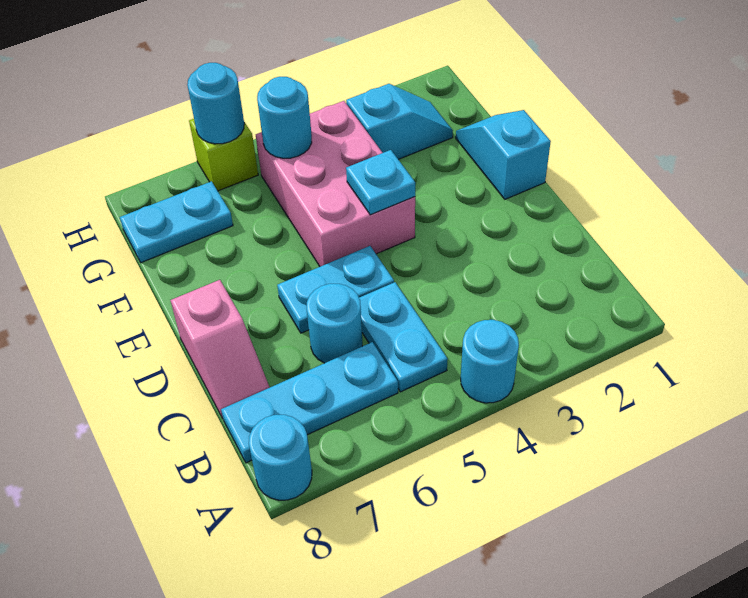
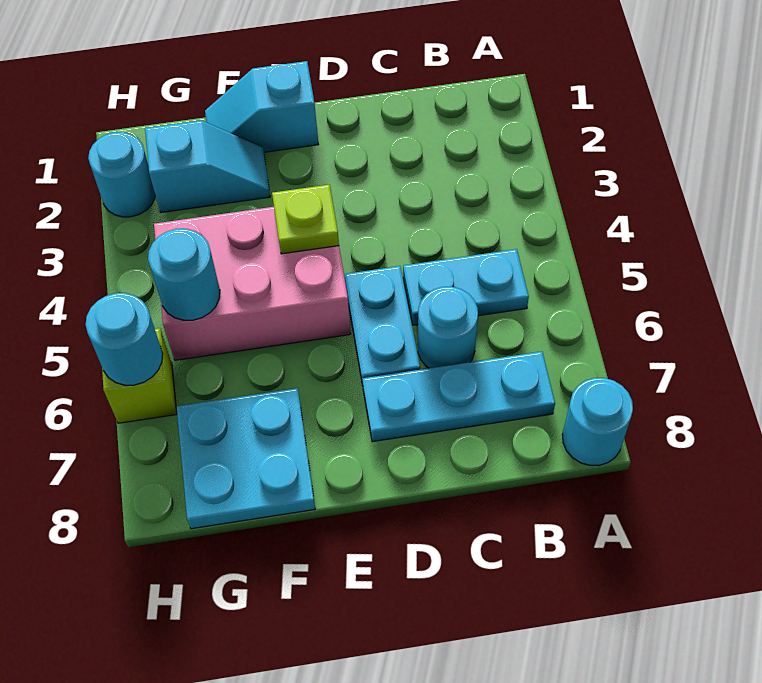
cyan round brick A4 level 1 -> cyan round brick H2 level 1
cyan plate B6:B8 level 1 -> cyan plate B7:D7 level 1
pink slope C8:D8 level 1 top D -> none
cyan plate E4 level 2 -> lime plate E4 level 2
cyan slope G2:G3 level 1 top 3 -> cyan slope F2:G2 level 1 top G
cyan plate G7:G8 level 1 -> cyan plate F7:G8 level 1

